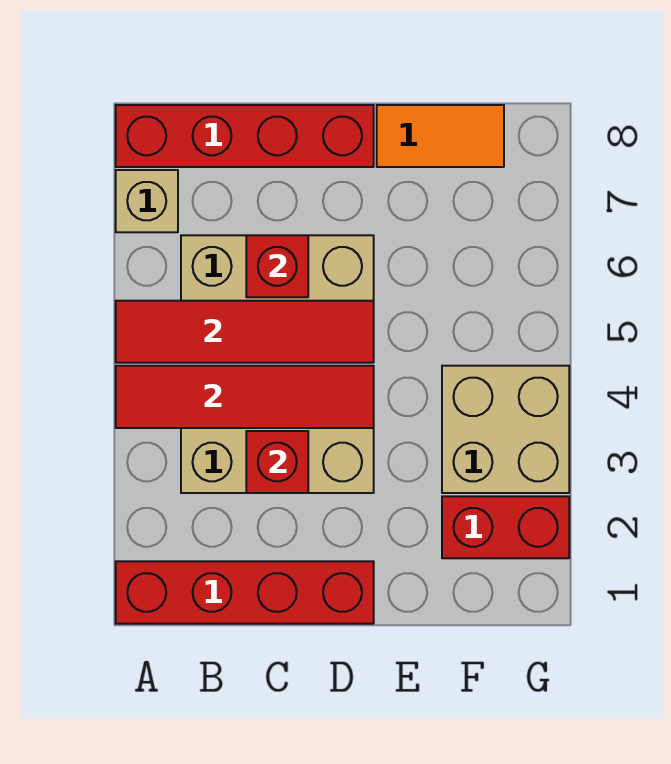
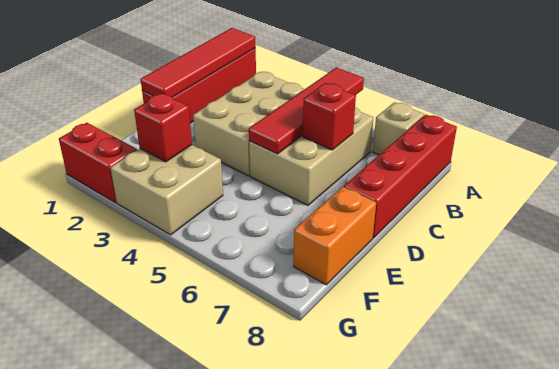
red tile A4:D4 level 2 -> red tile A1:D1 level 2
red brick C3 level 2 -> red brick F3 level 2
orange tile E8:F8 level 1 -> orange brick E8:F8 level 1
red brick F2:G2 level 1 -> red brick G1:G2 level 1

